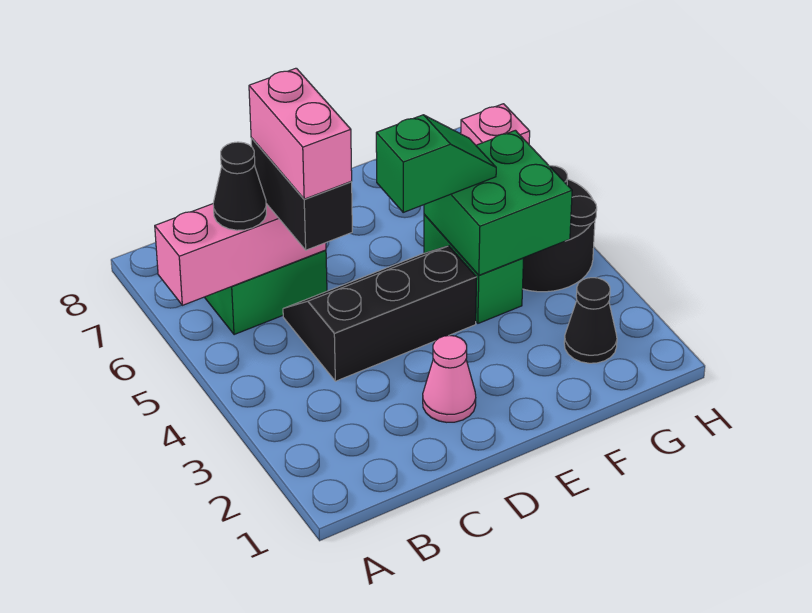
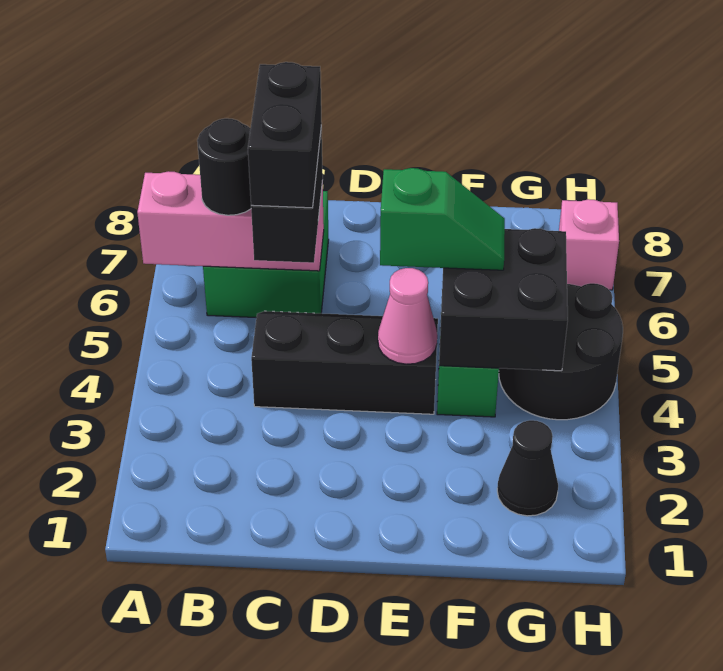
black cone B6 level 3 -> black round brick B6 level 3
pink brick C5:C6 level 4 -> black brick C5:C6 level 4
pink cone D2 level 1 -> pink cone E4 level 2
green brick F4:G5 level 2 -> black brick F4:G5 level 2

